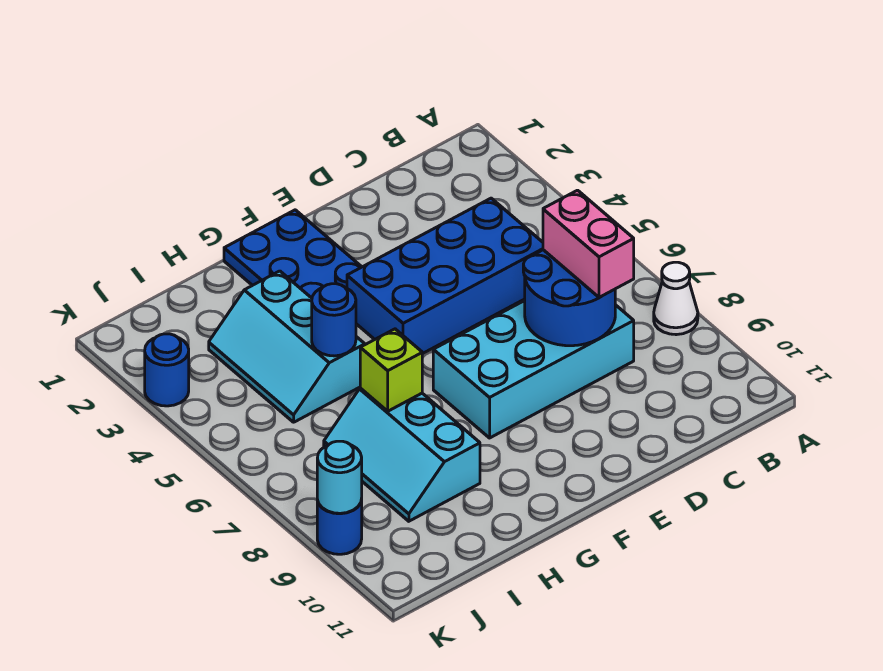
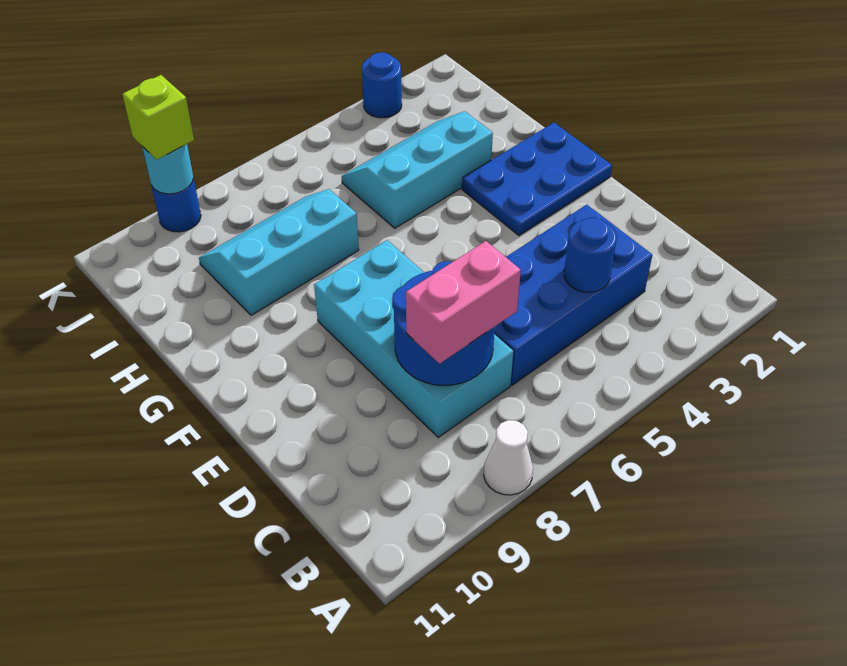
blue brick C4:F5 level 1 -> blue brick C3:D6 level 1
blue round brick H5 level 2 -> blue round brick C4 level 2
lime brick H7 level 2 -> lime brick K9 level 3

